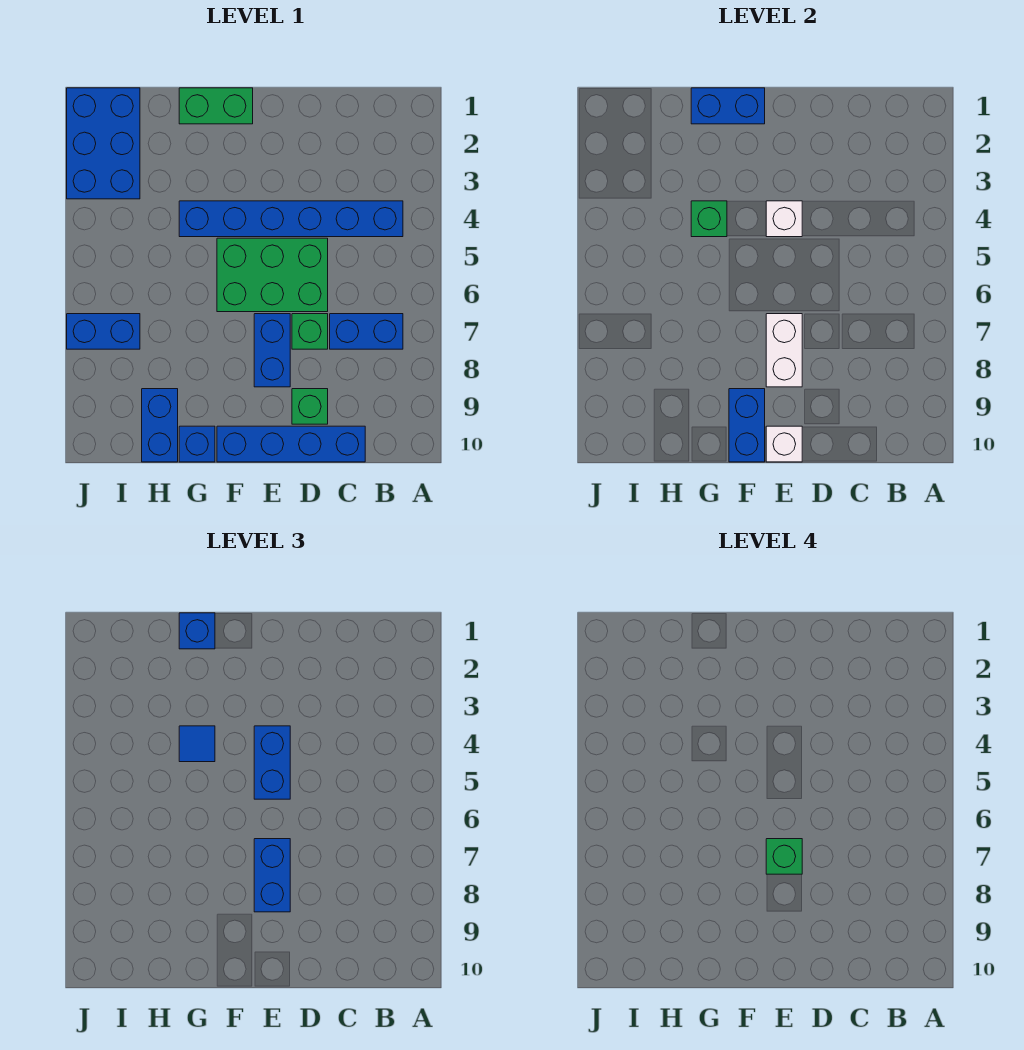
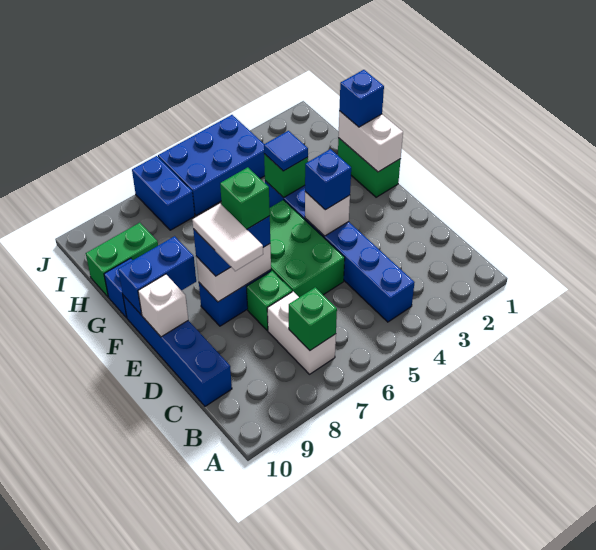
blue brick B7:C7 level 1 -> white brick B7:C7 level 1
none -> white tile D8:E8 level 4
green brick D9 level 1 -> green brick B7 level 2
blue brick E4:E5 level 3 -> blue brick E4 level 3
blue brick F1:G1 level 2 -> white brick F1:G1 level 2
blue brick H9:H10 level 1 -> green brick H9:H10 level 1
blue brick I1:J3 level 1 -> blue brick I4:J6 level 1

